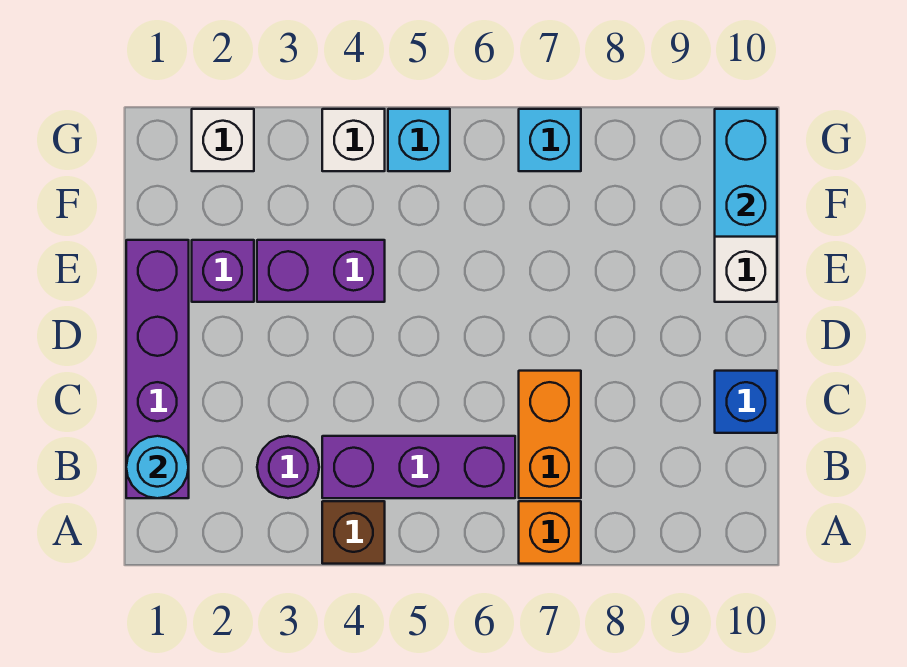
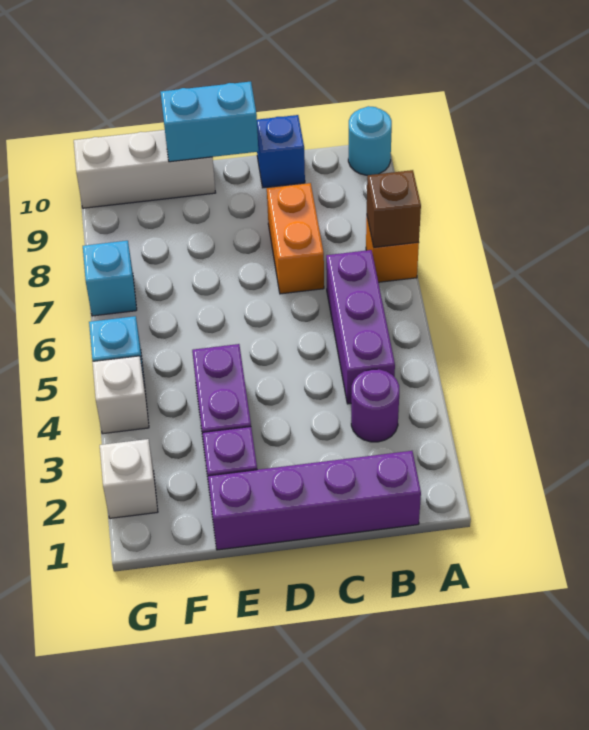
brown brick A4 level 1 -> brown brick A7 level 2
cyan round brick B1 level 2 -> cyan round brick A10 level 1
orange brick B7:C7 level 1 -> orange brick C7:C8 level 1
cyan brick F10:G10 level 2 -> cyan brick D10:E10 level 2

